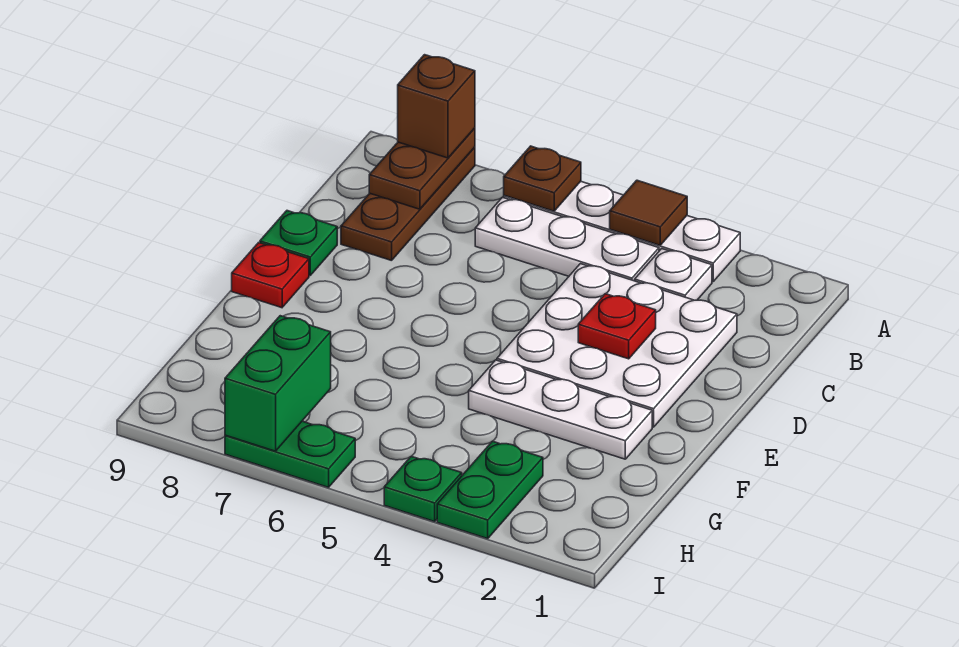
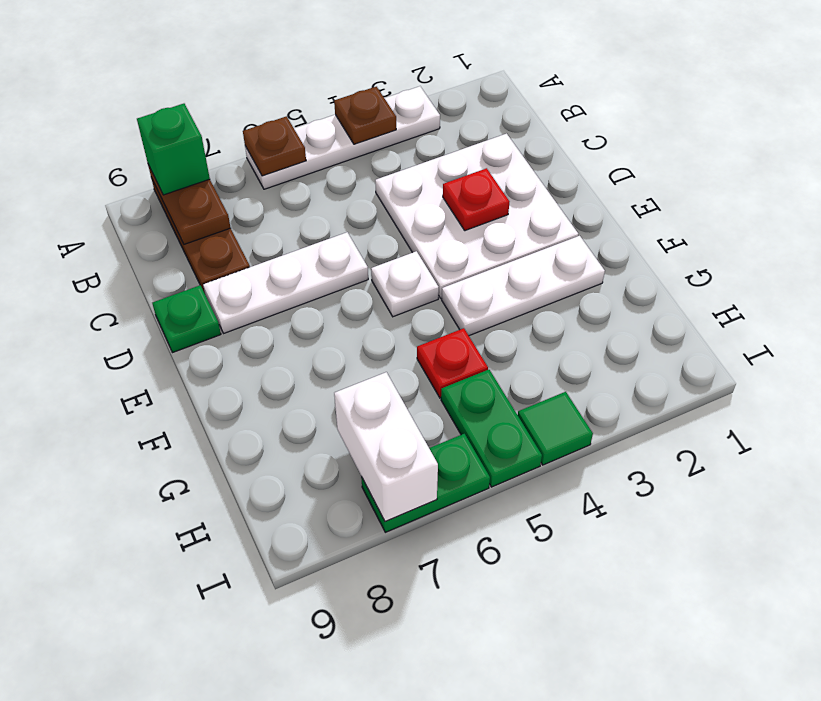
brown tile A4 level 2 -> brown plate A4 level 2
brown brick A8 level 3 -> green brick A8 level 3
white plate B3 level 1 -> white plate E5 level 1
white plate B4:B6 level 1 -> white plate D6:D8 level 1
red plate E9 level 1 -> red plate G5 level 1
green plate H3:I3 level 1 -> green plate H5:I5 level 1
green brick H7:I7 level 2 -> white brick H7:I7 level 2
green plate I4 level 1 -> green tile I4 level 1

